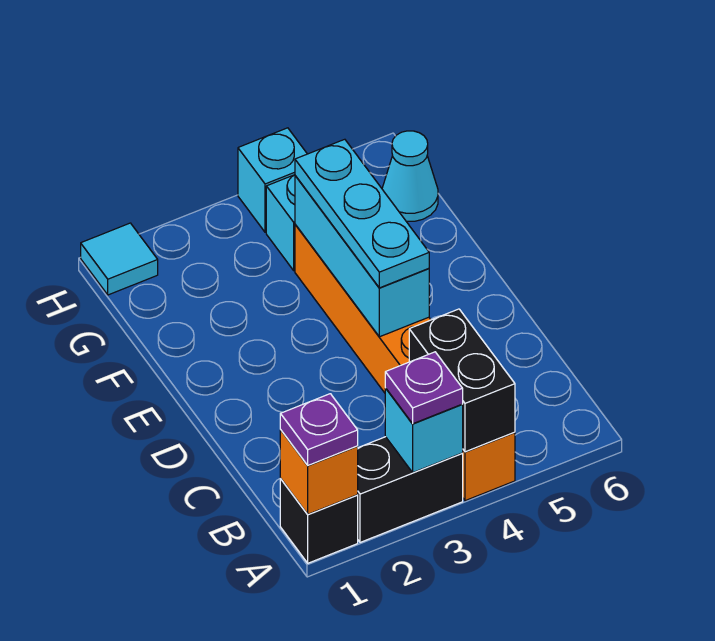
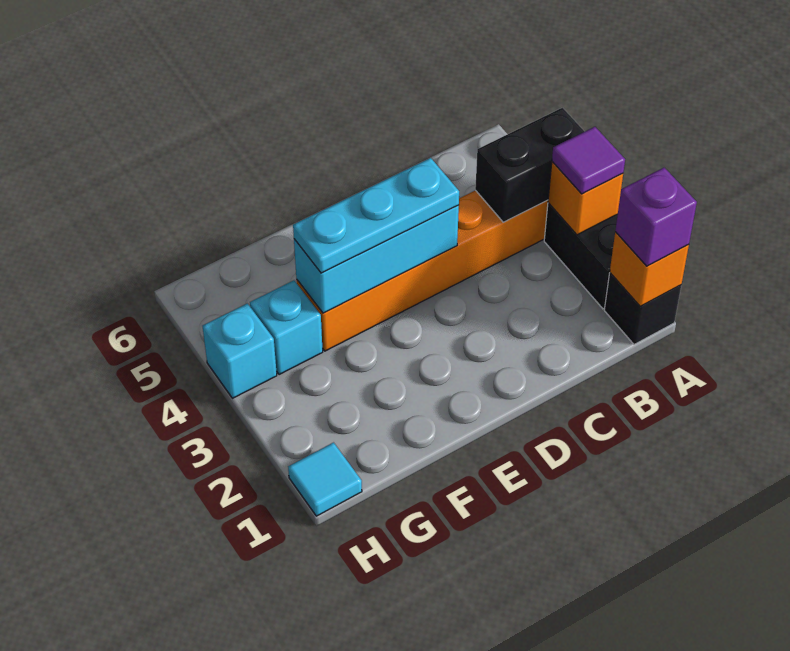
purple plate A1 level 3 -> purple brick A1 level 3
cyan brick A3 level 2 -> orange brick A3 level 2
purple plate A3 level 3 -> purple tile A3 level 3
cyan cone G6 level 1 -> none

